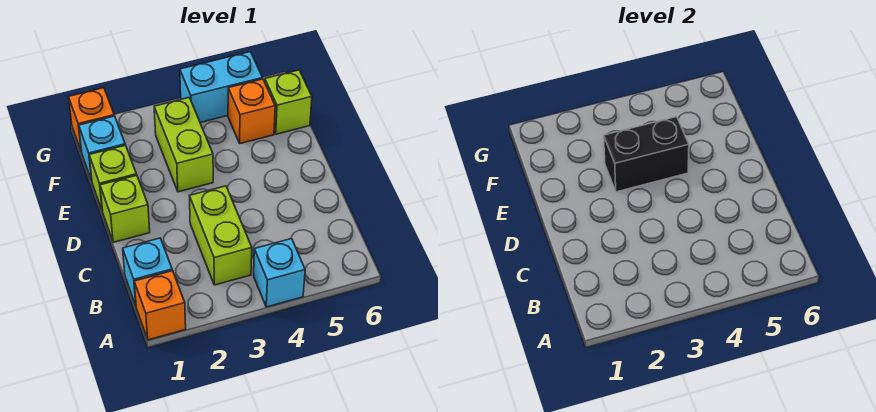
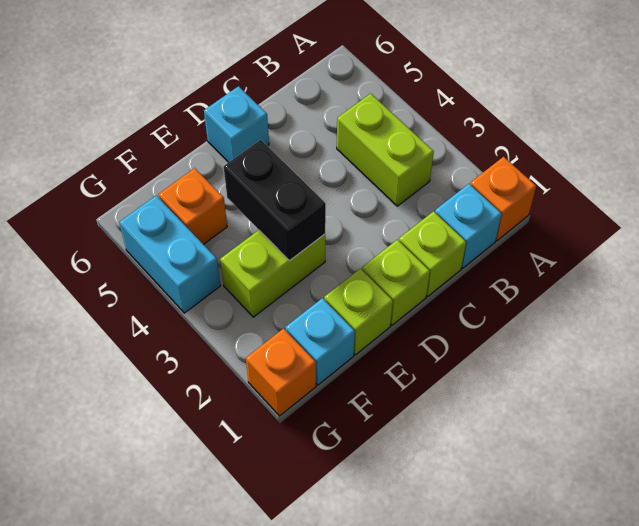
cyan brick A4 level 1 -> cyan brick D6 level 1
lime brick B3:C3 level 1 -> lime brick B3:B4 level 1
lime brick F6 level 1 -> lime brick C1 level 1

